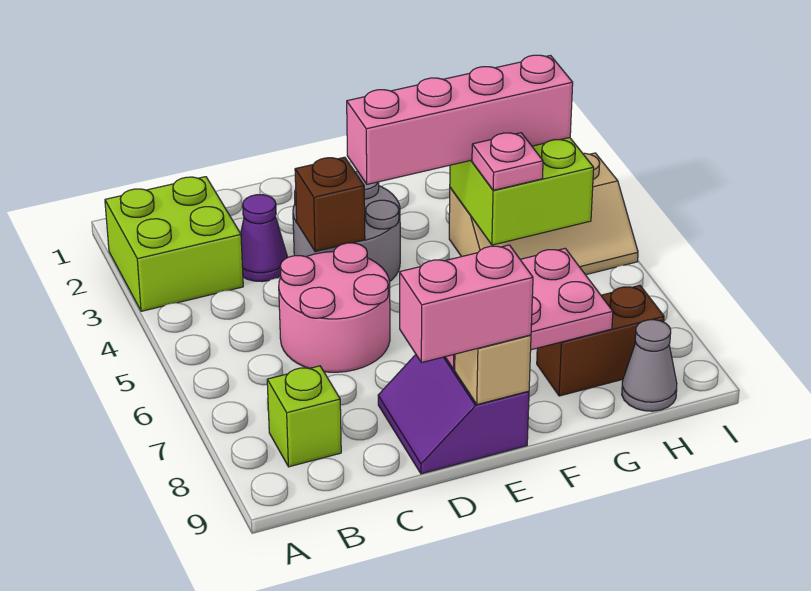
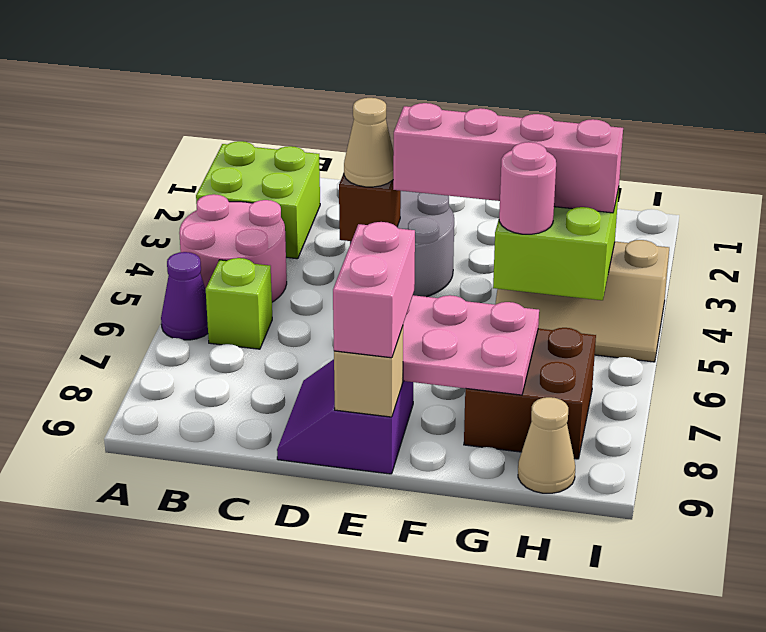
lime brick B8 level 1 -> lime brick B6 level 1
purple cone C3 level 1 -> purple cone A6 level 1
pink round brick C5:D6 level 1 -> pink round brick A4:B5 level 1
none -> tan cone D4 level 3
pink brick D9:E9 level 3 -> pink brick E8:E9 level 3
pink plate G5 level 3 -> pink round brick G5 level 3
brown brick G8:H8 level 1 -> brown brick G7:H8 level 1
grey cone H9 level 1 -> tan cone H9 level 1

